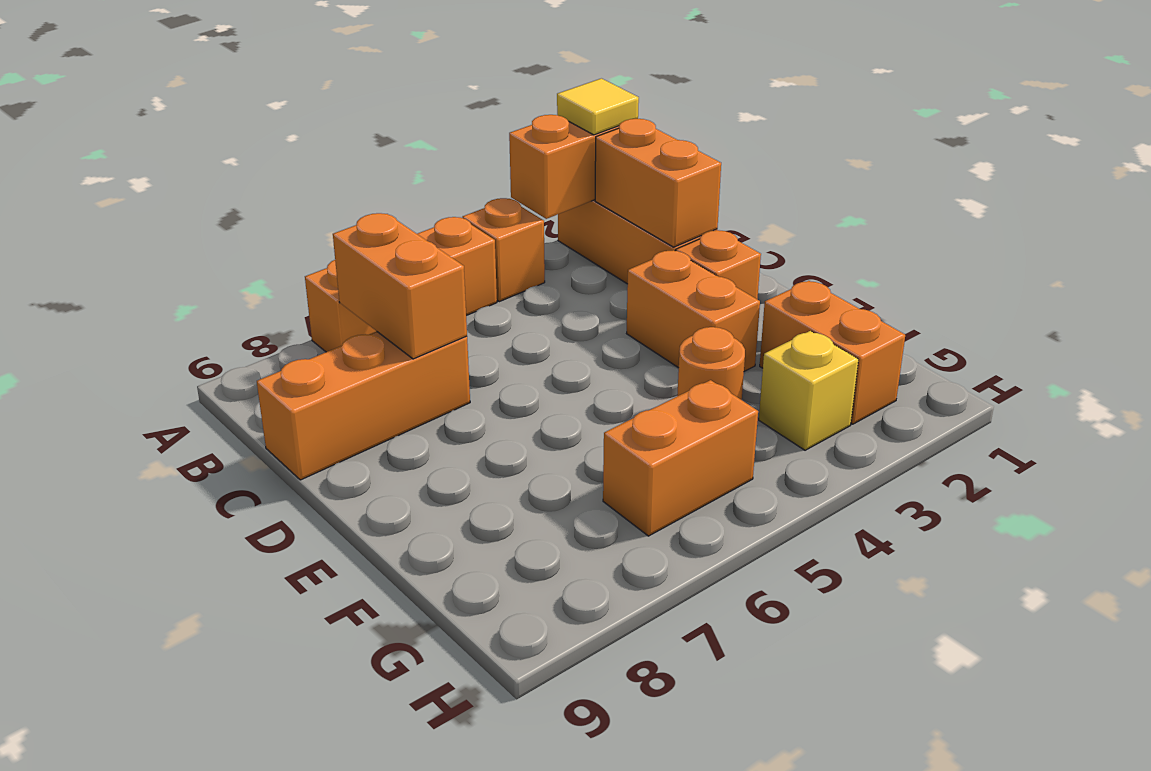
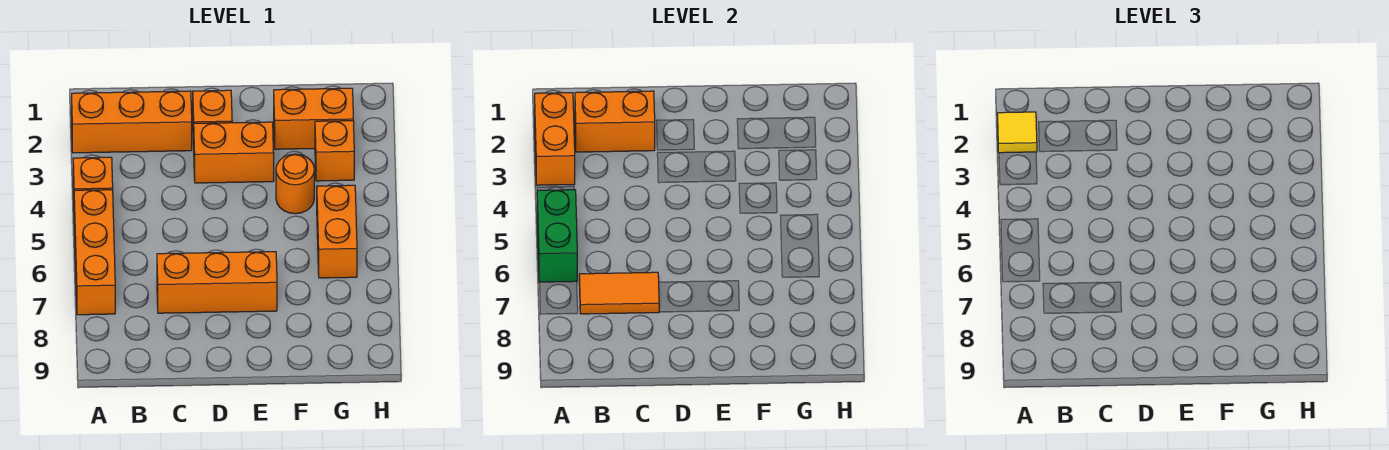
none -> green brick A5:A6 level 2
orange brick B7:C7 level 2 -> orange tile B7:C7 level 2
orange brick C7:C9 level 1 -> orange brick C7:E7 level 1
yellow brick G3 level 1 -> orange brick G3 level 1

